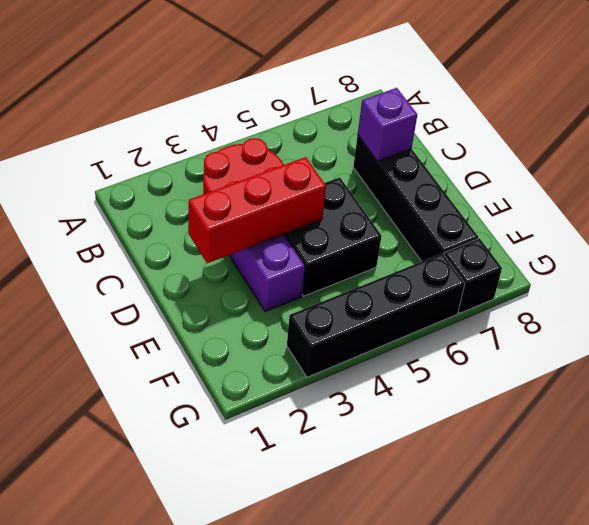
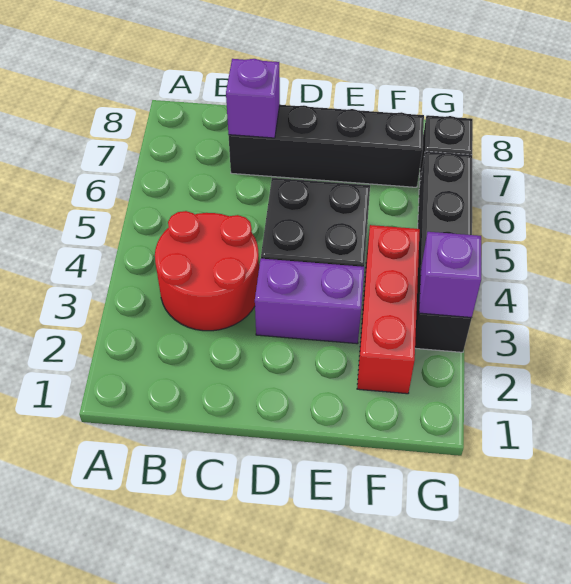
red brick D2:D4 level 2 -> red brick F2:F4 level 1
none -> purple brick G3 level 2

